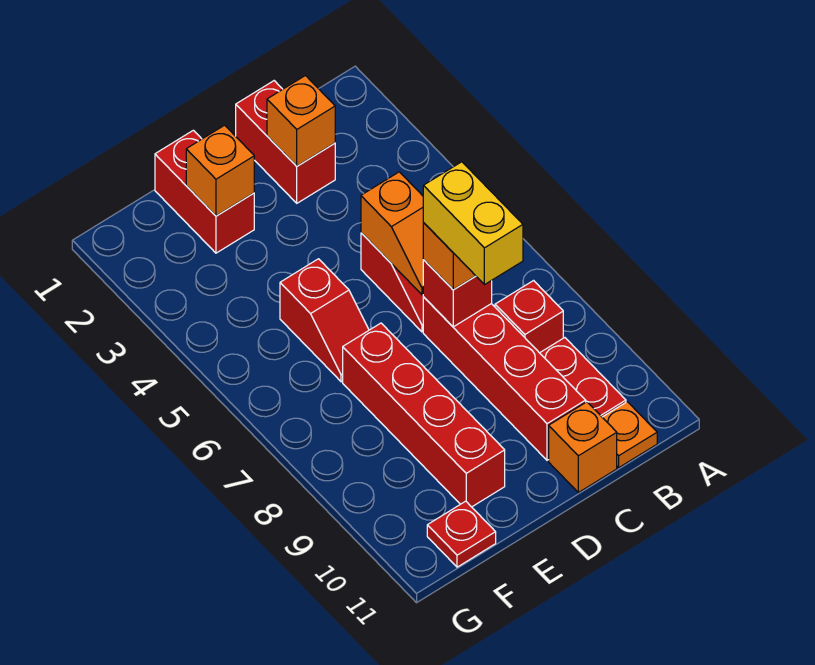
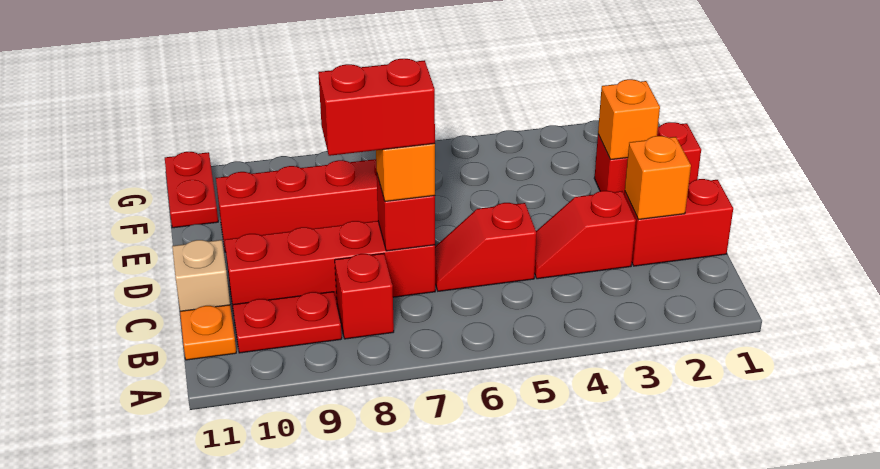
orange slope C5:C6 level 2 top 5 -> none
yellow brick C7:C8 level 4 -> red brick C7:C8 level 4
orange brick C11 level 1 -> tan brick C11 level 1
red slope E5:E6 level 1 top 5 -> red slope C3:C4 level 1 top 3
red plate F11 level 1 -> red plate F11:G11 level 1

